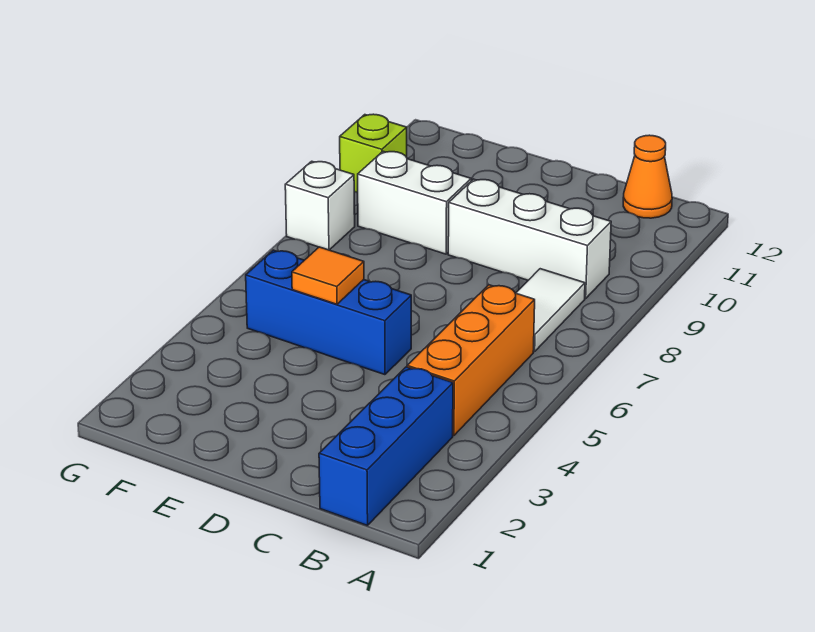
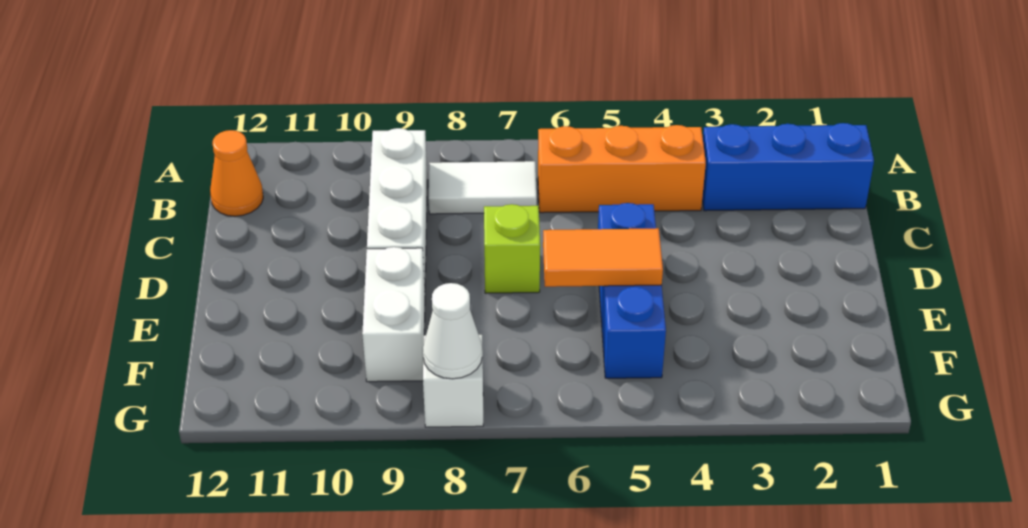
orange tile E5 level 2 -> orange tile E5:E6 level 2
none -> white cone G8 level 2
lime brick G10 level 1 -> lime brick D7 level 1

